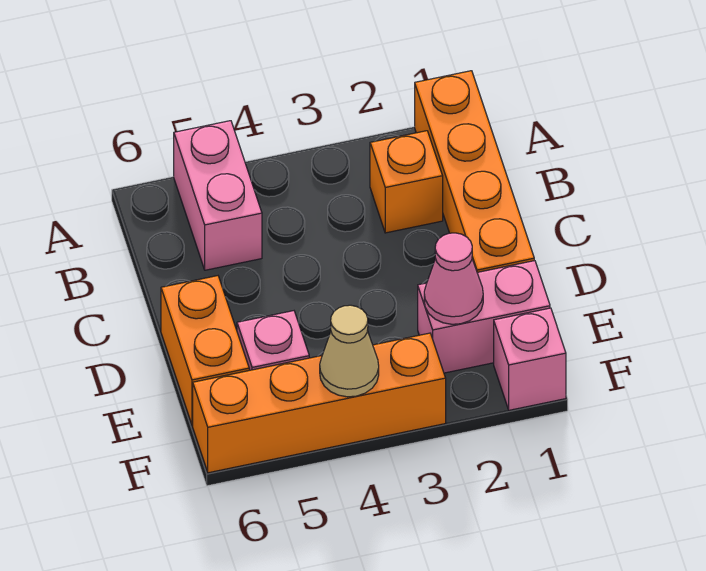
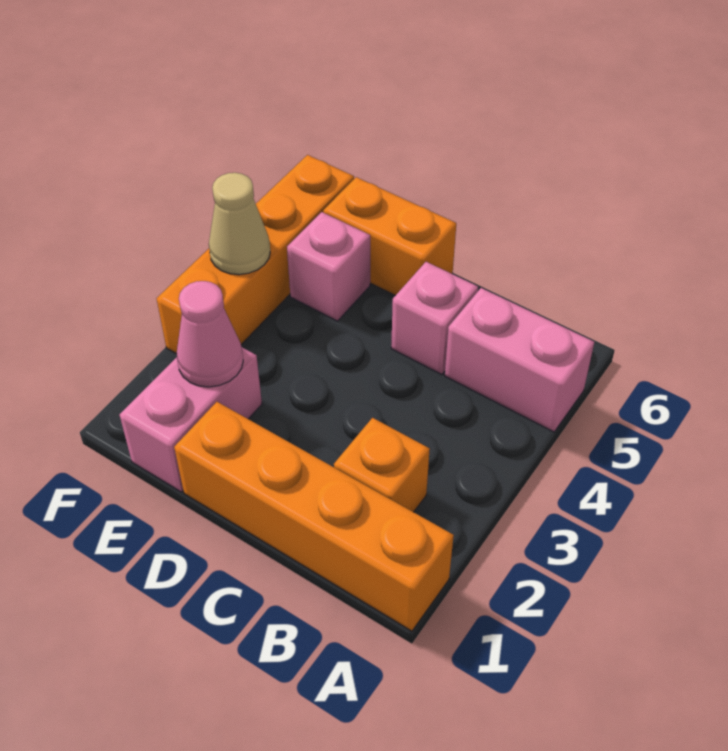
pink brick F1 level 1 -> pink brick C5 level 1

